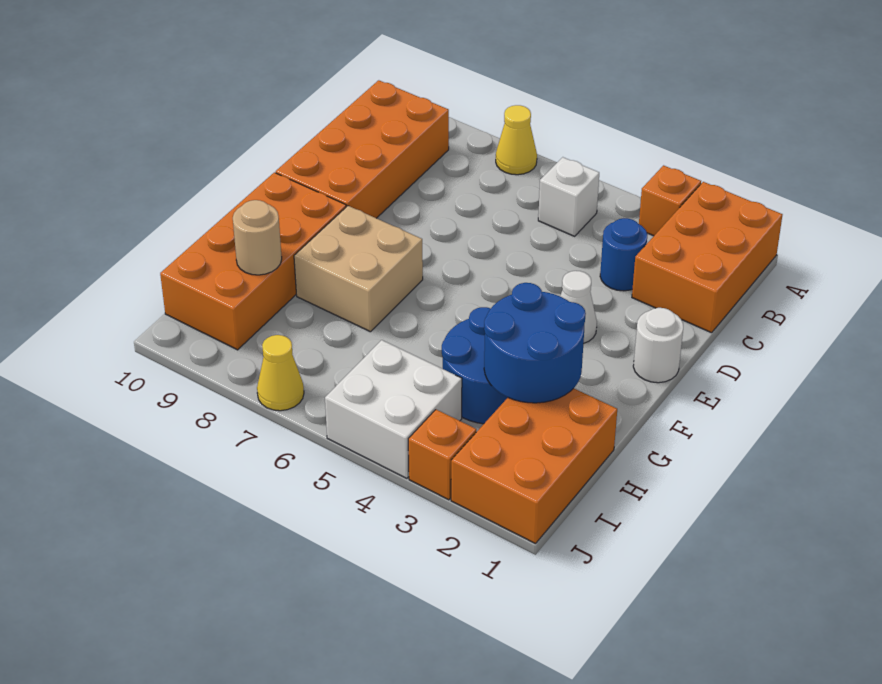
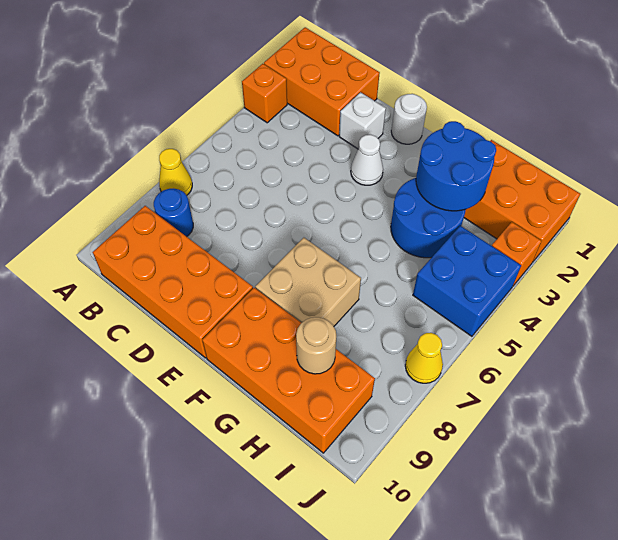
white brick B5 level 1 -> white brick D2 level 1
blue round brick C3 level 1 -> blue round brick B8 level 1
white brick I4:J5 level 1 -> blue brick I4:J5 level 1

